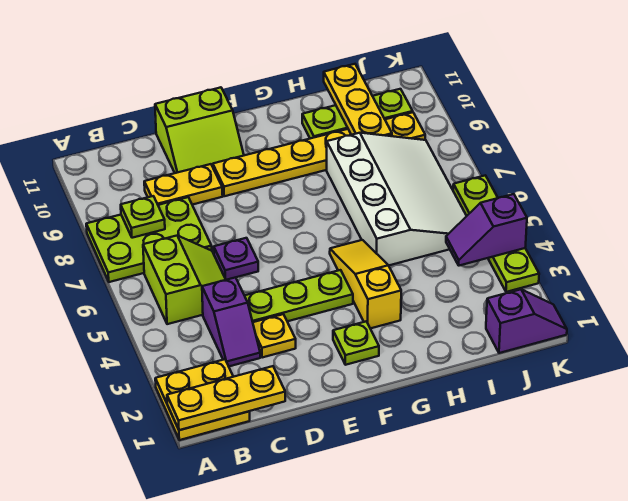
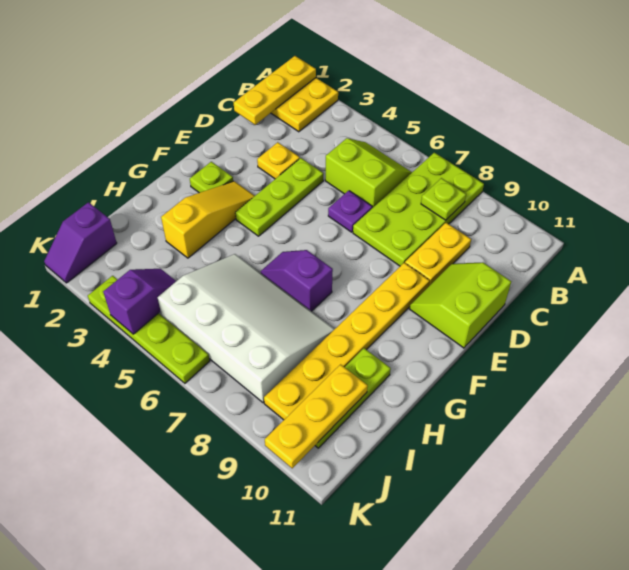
lime plate A7:C8 level 1 -> lime plate A7:D8 level 1
lime slope B5:C6 level 1 top B -> lime slope B5:C6 level 1 top C
purple slope C3:C4 level 1 top 4 -> purple slope G6:G7 level 1 top 7
yellow slope G3:G5 level 1 top 3 -> yellow slope F3:H3 level 1 top H
white slope H5:J8 level 1 top H -> white slope H5:J8 level 1 top J
yellow plate I9:I11 level 2 -> yellow plate I10:K10 level 2

